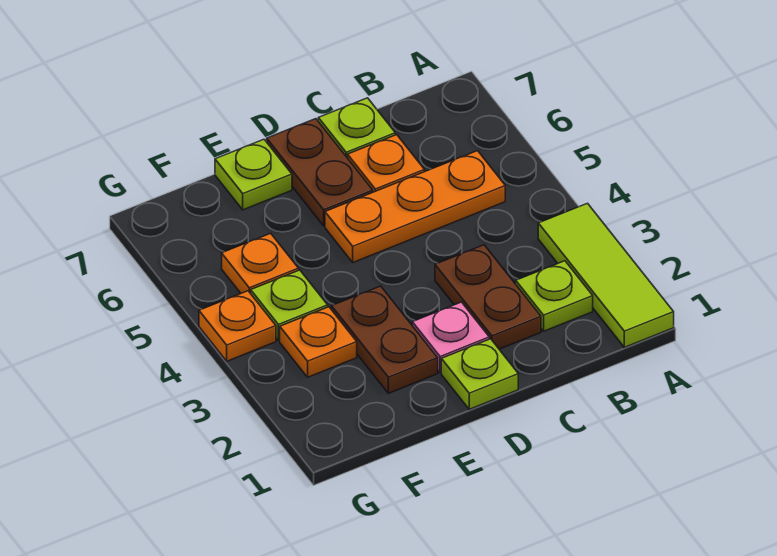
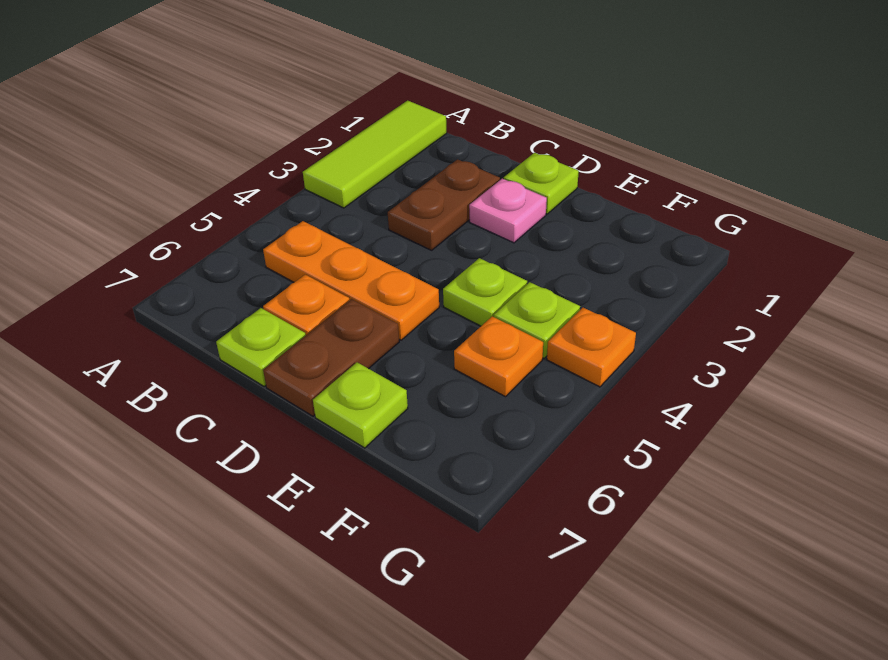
lime plate B2 level 1 -> lime plate E4 level 1
brown plate E2:E3 level 1 -> none
orange plate F3 level 1 -> none

